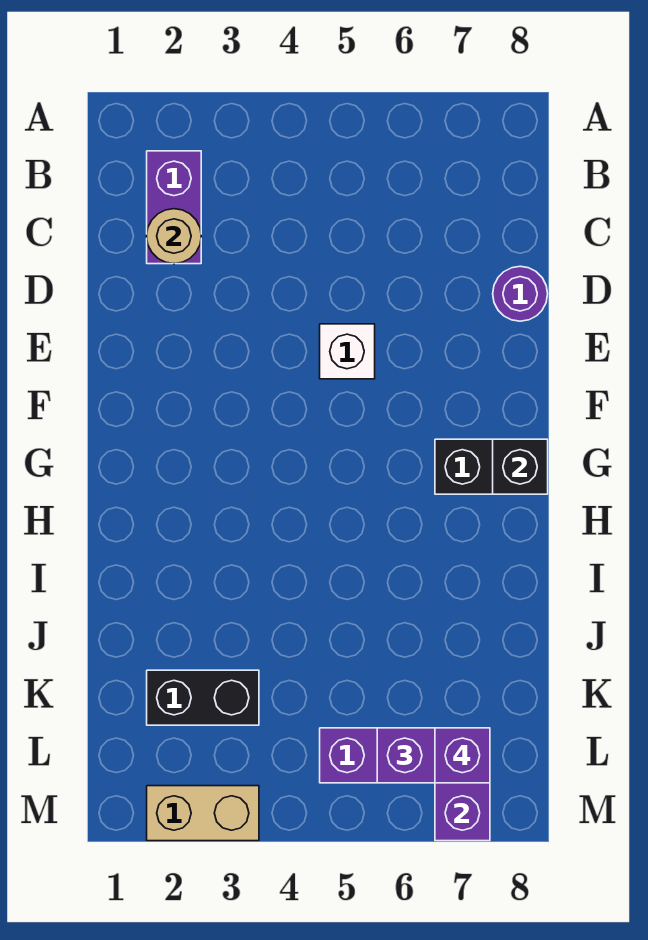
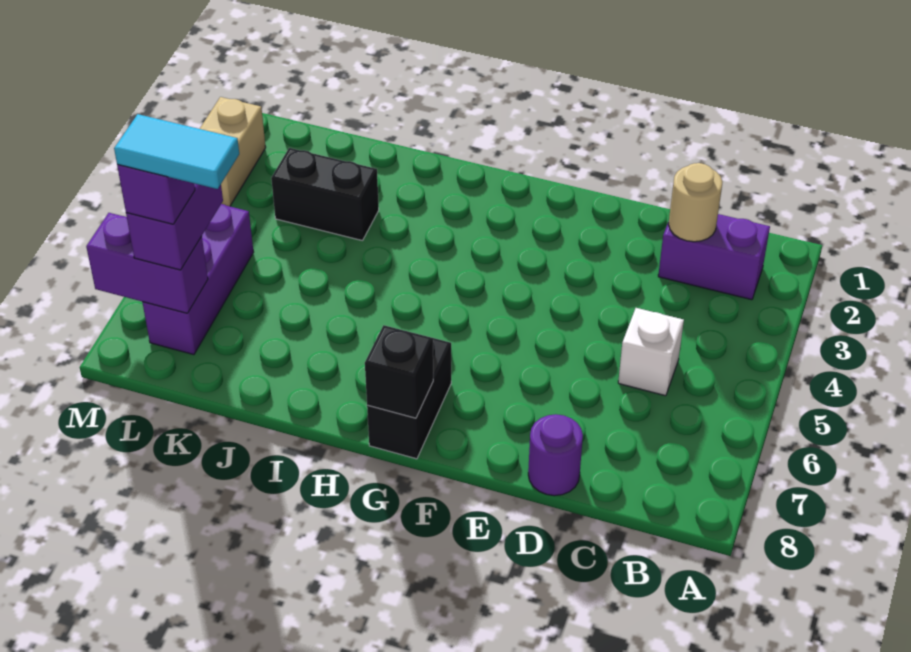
white brick E5 level 1 -> white brick C5 level 1
black brick K2:K3 level 1 -> black brick J3:K3 level 1
none -> cyan tile K7:L7 level 5

